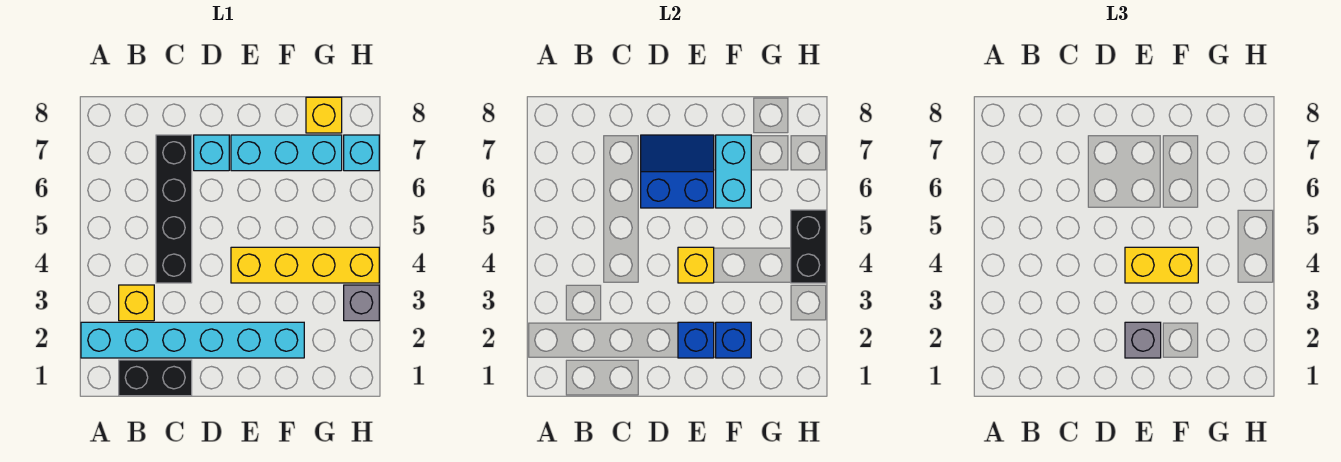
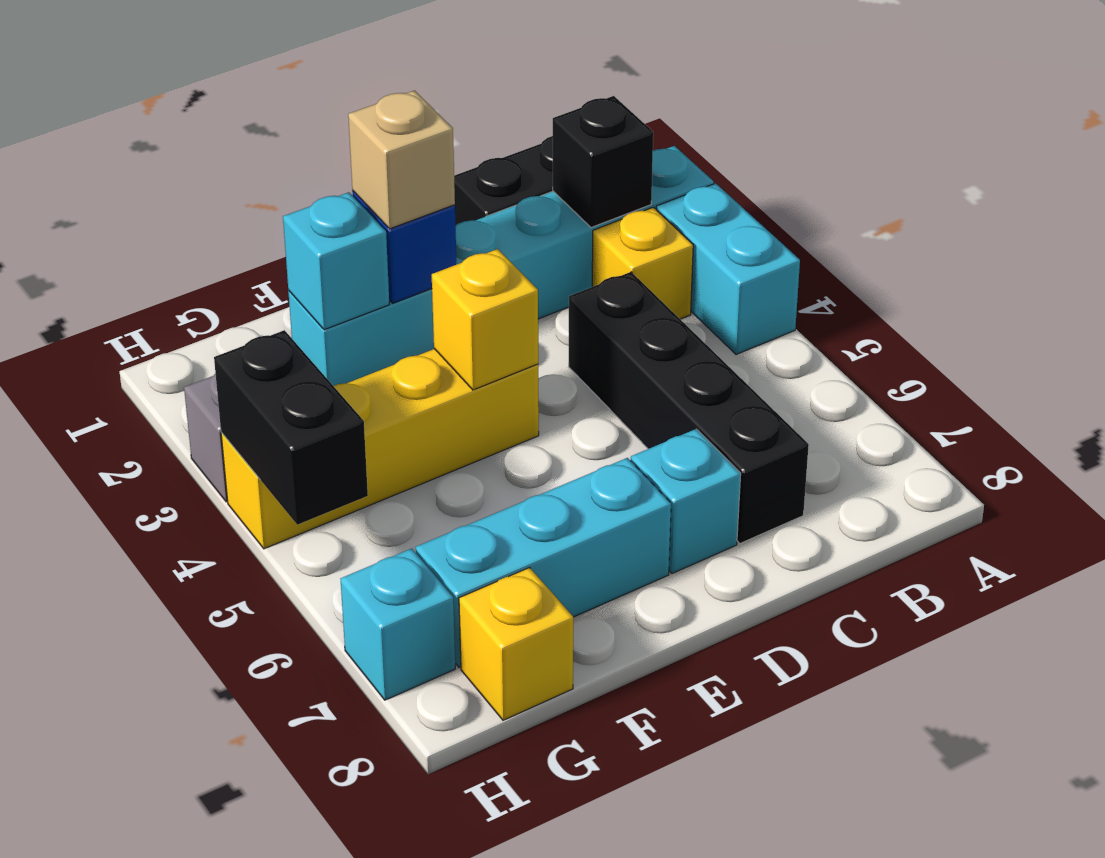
none -> black brick B2 level 2
blue slope D6:E7 level 2 top 6 -> none
grey brick E2 level 3 -> tan brick E2 level 3
yellow brick E4:F4 level 3 -> none
blue brick F2 level 2 -> cyan brick F2 level 2
cyan brick F6:F7 level 2 -> cyan brick A3:A4 level 1

